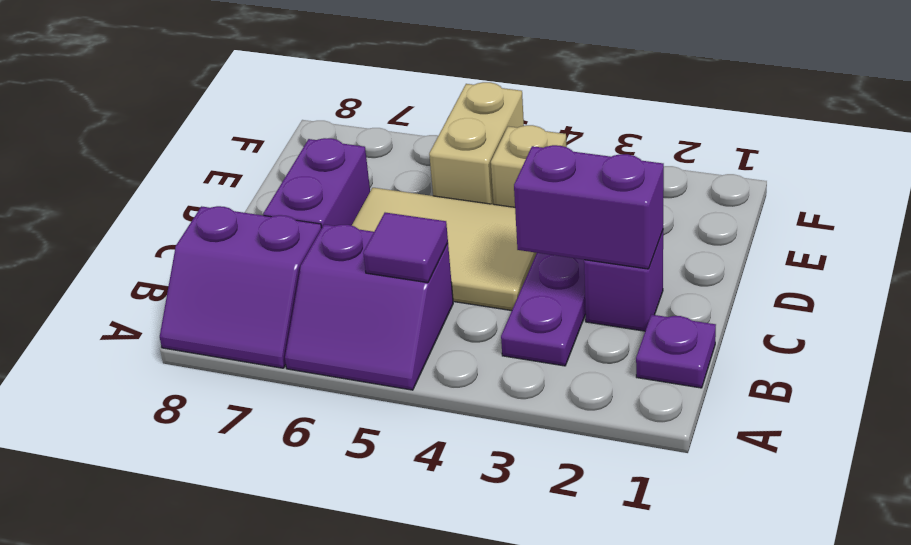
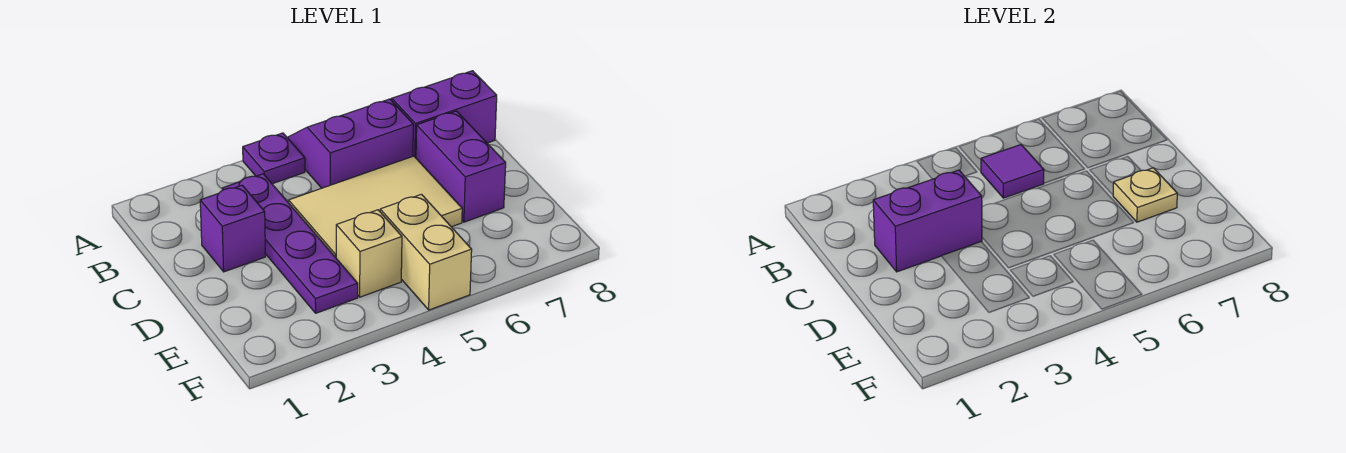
purple plate B1 level 1 -> purple plate A4 level 1
none -> tan plate D7 level 2

